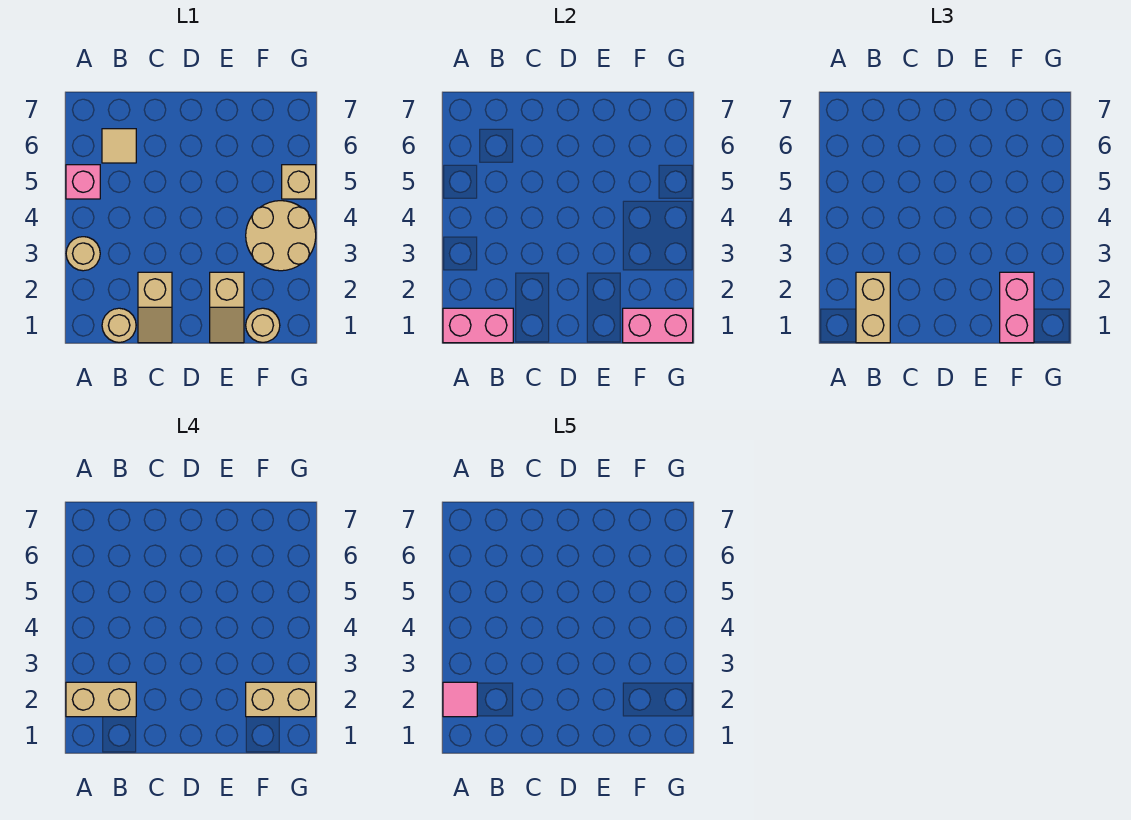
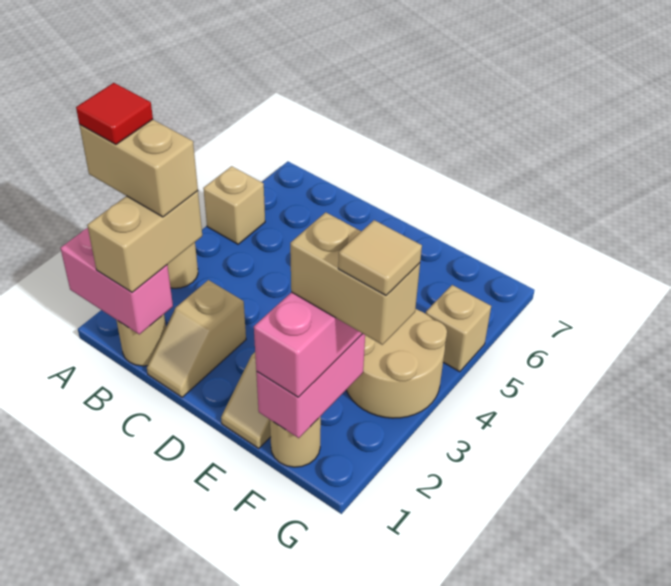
pink tile A2 level 5 -> red tile A2 level 5
pink brick A5 level 1 -> tan brick A5 level 1
tan tile B6 level 1 -> tan tile G2 level 5
pink brick F1:G1 level 2 -> pink brick F1:F2 level 2

